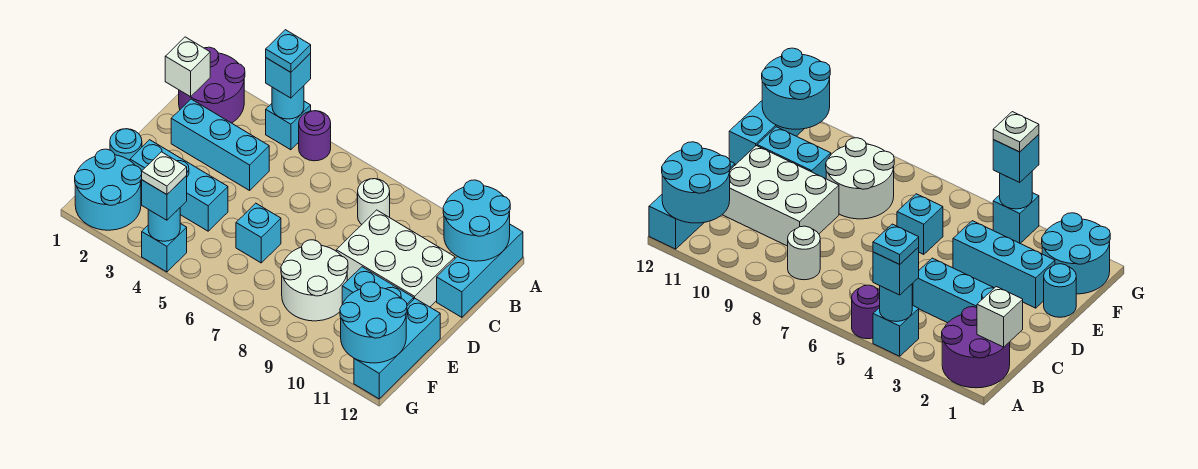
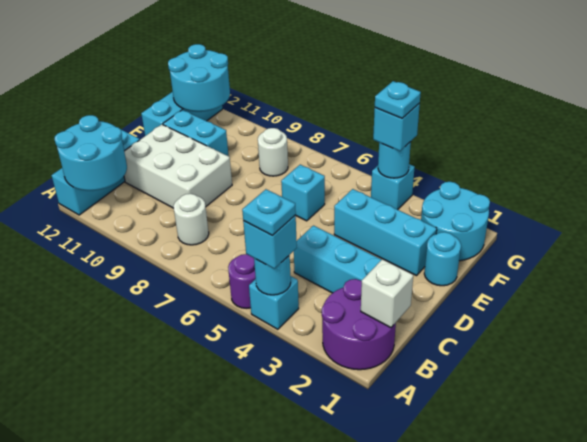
white round brick E8:F9 level 1 -> white round brick F8 level 1
white plate G4 level 4 -> cyan plate G4 level 4

